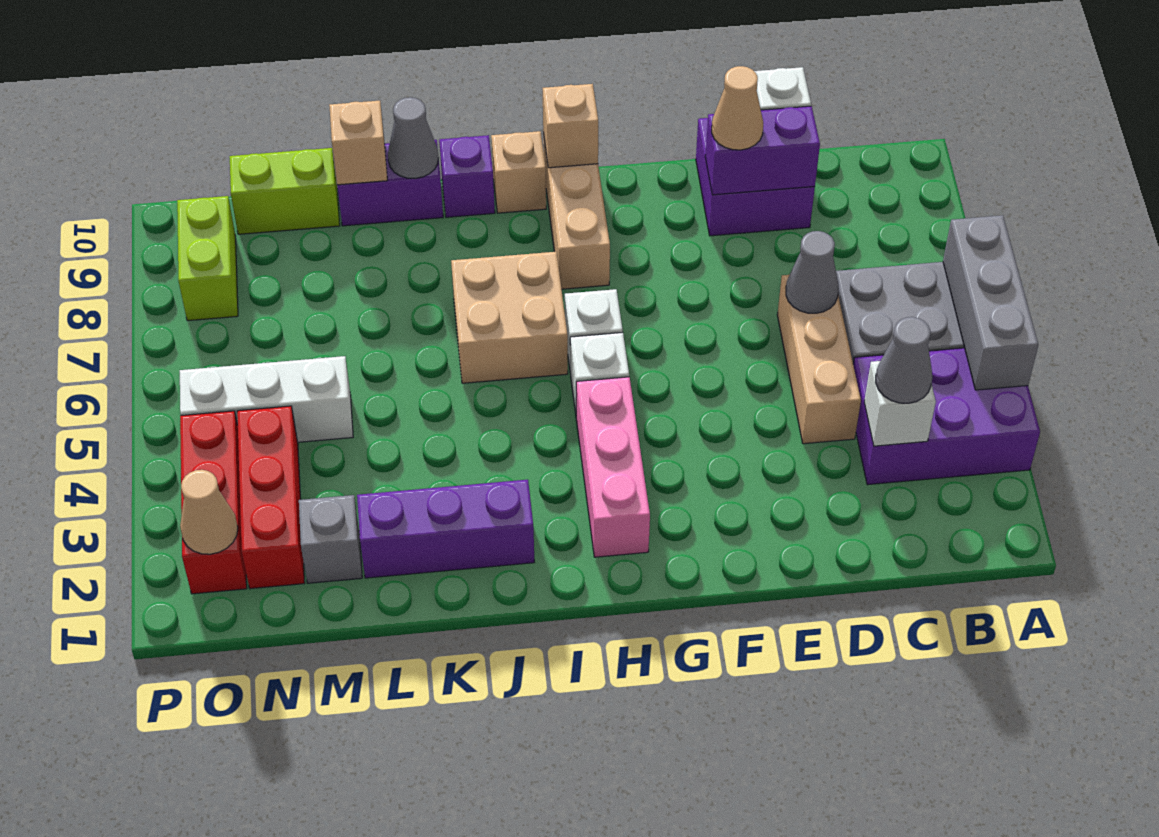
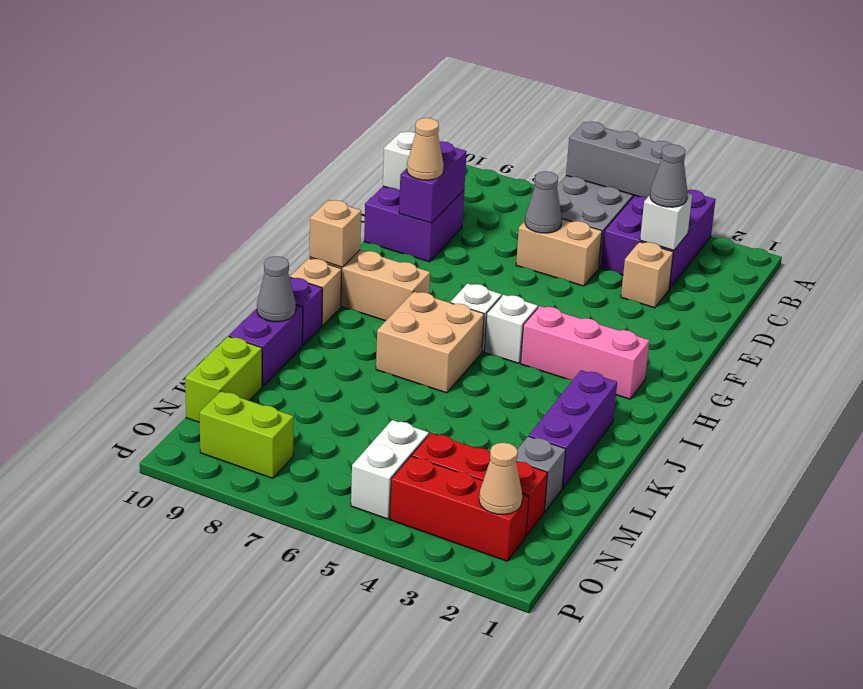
tan brick D4:D6 level 1 -> tan brick D5:D6 level 1
tan brick L10 level 2 -> tan brick D3 level 1
white brick M5:O5 level 1 -> white brick N5:O5 level 1

